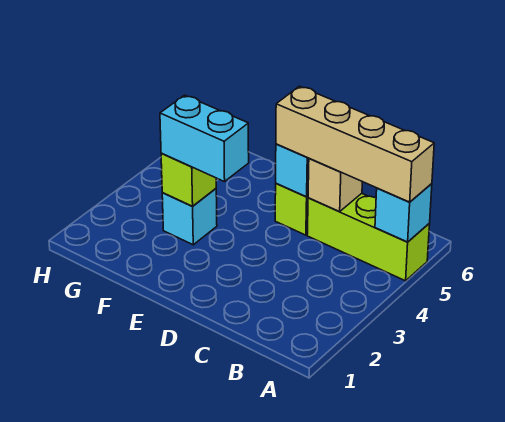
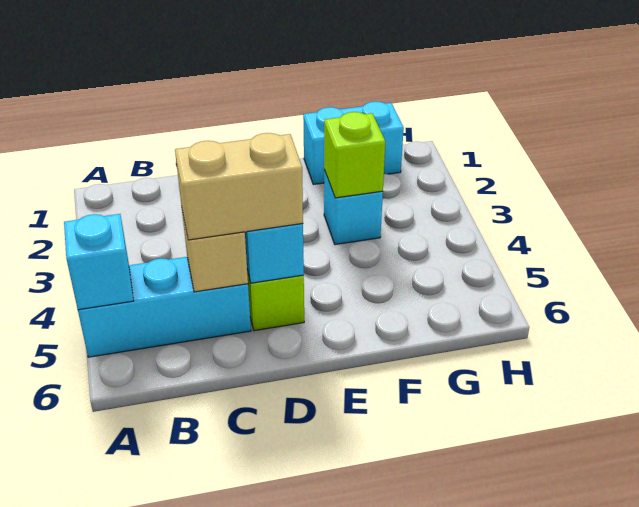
lime brick A5:C5 level 1 -> cyan brick A5:C5 level 1
tan brick A5:D5 level 3 -> tan brick C5:D5 level 3
cyan brick E3:F3 level 3 -> cyan brick F1:G1 level 1

